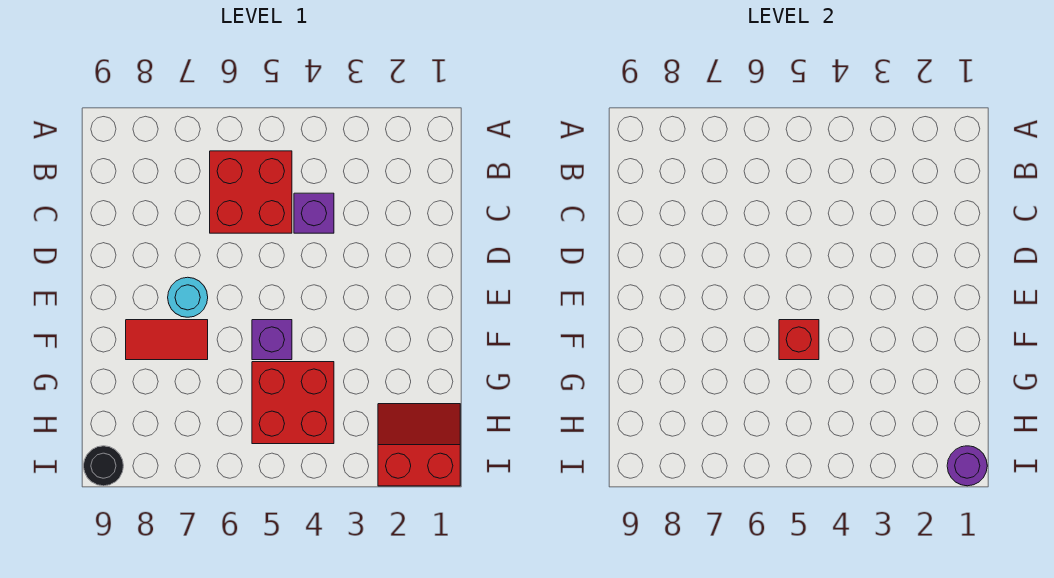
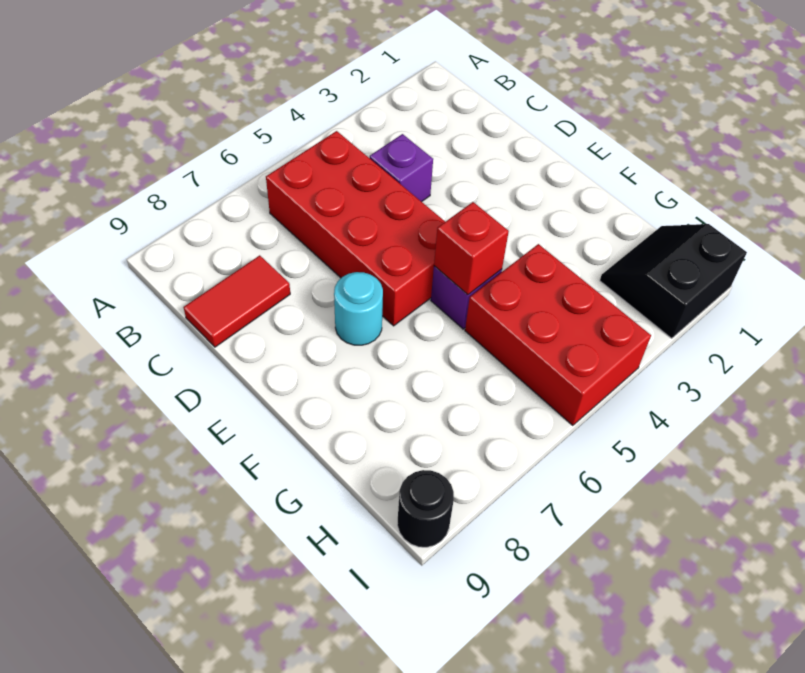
red brick B5:C6 level 1 -> red brick B5:E6 level 1
red tile F7:F8 level 1 -> red tile C8:C9 level 1
red brick G4:H5 level 1 -> red brick G4:I5 level 1
red slope H1:I2 level 1 top I -> black slope H1:I2 level 1 top I
purple round brick I1 level 2 -> none

